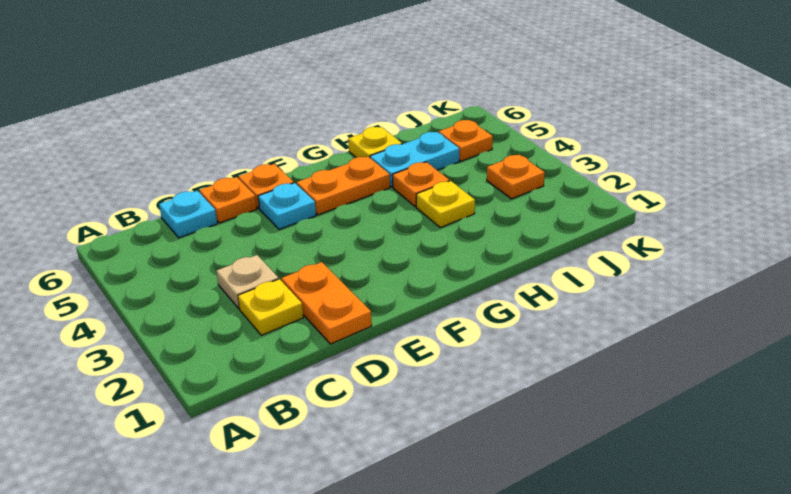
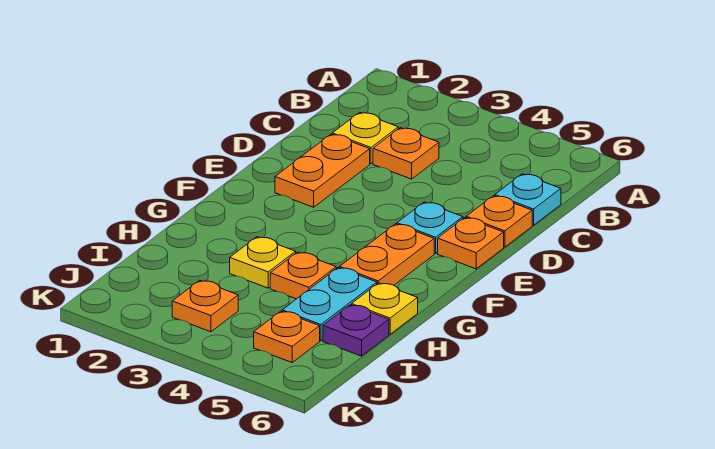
tan plate C3 level 1 -> orange plate C3 level 1
orange plate D1:D2 level 1 -> orange plate D2:E2 level 1
none -> purple plate I6 level 1

